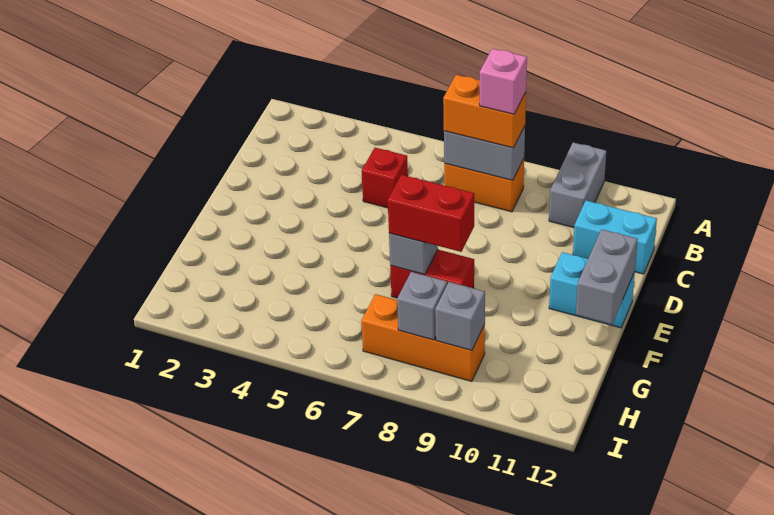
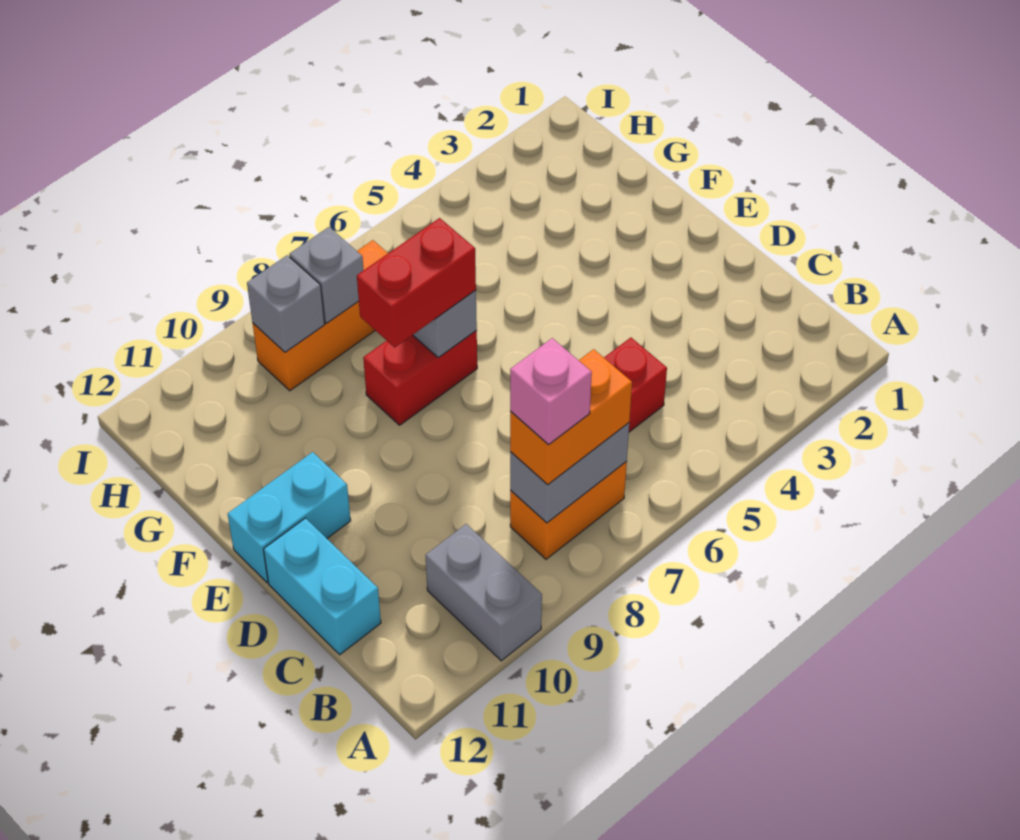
cyan brick C11:C12 level 1 -> cyan brick C12:D12 level 1
grey brick E12:F12 level 2 -> none

